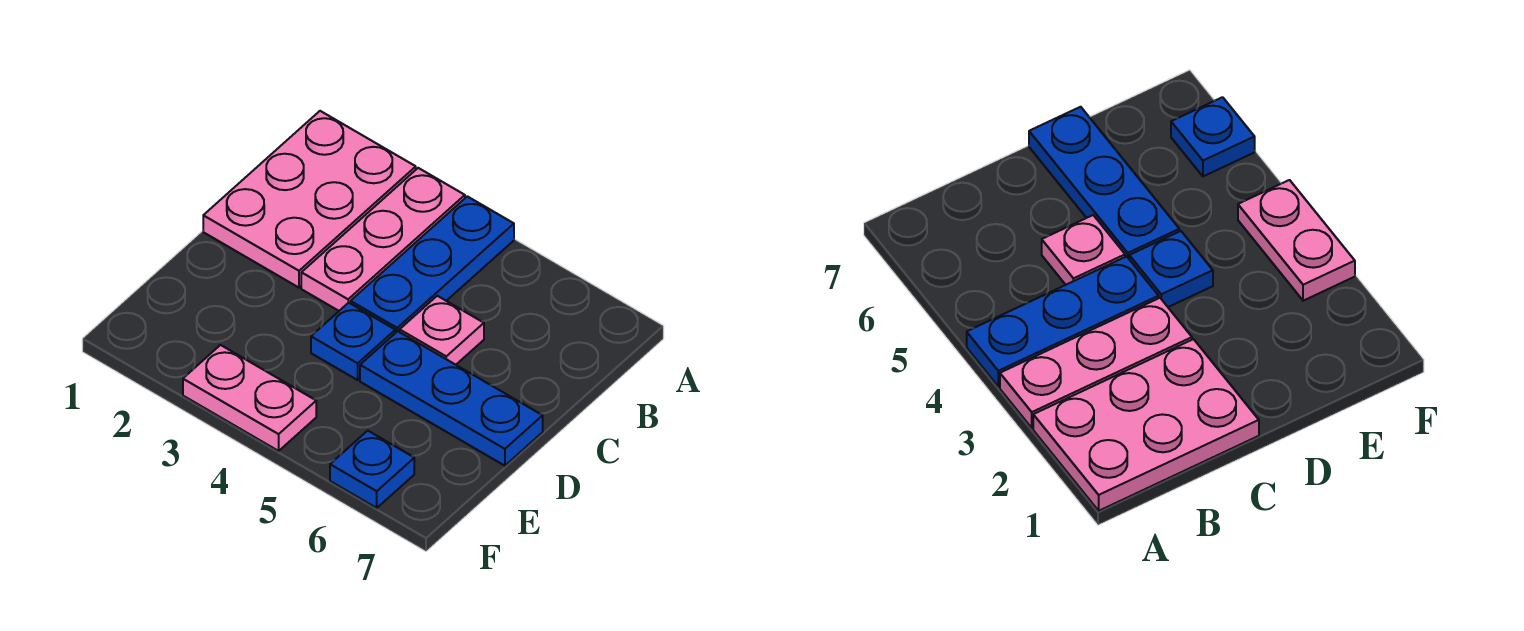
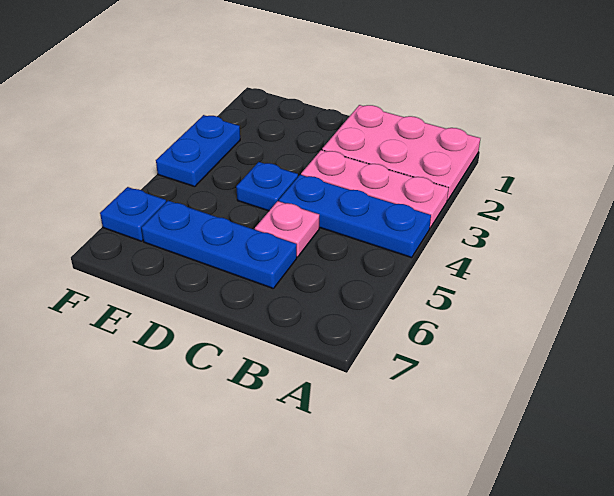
blue plate D5:D7 level 1 -> blue plate C6:E6 level 1
pink plate F3:F4 level 1 -> blue plate F3:F4 level 1

